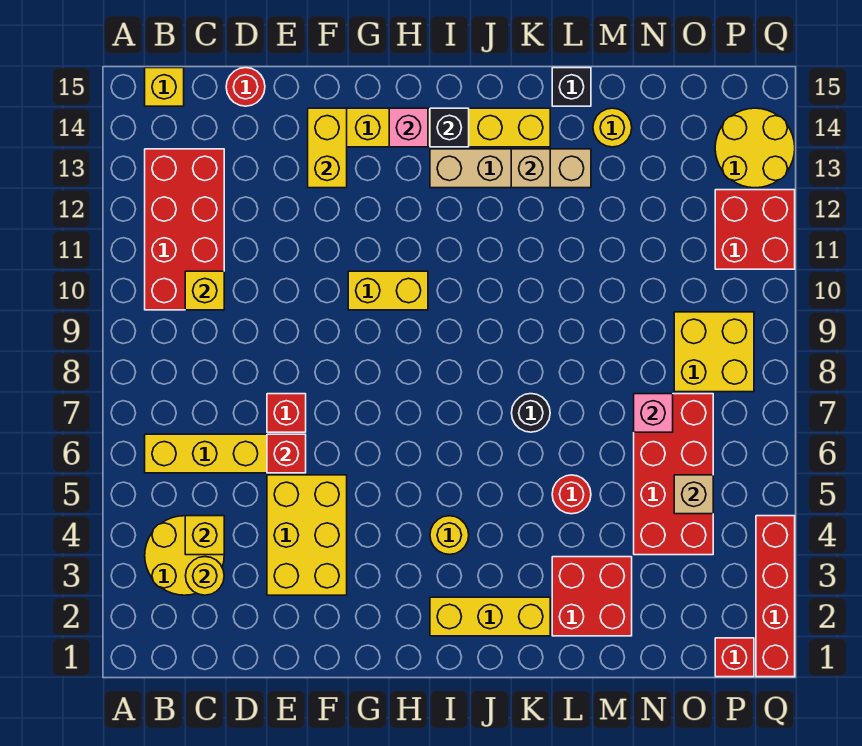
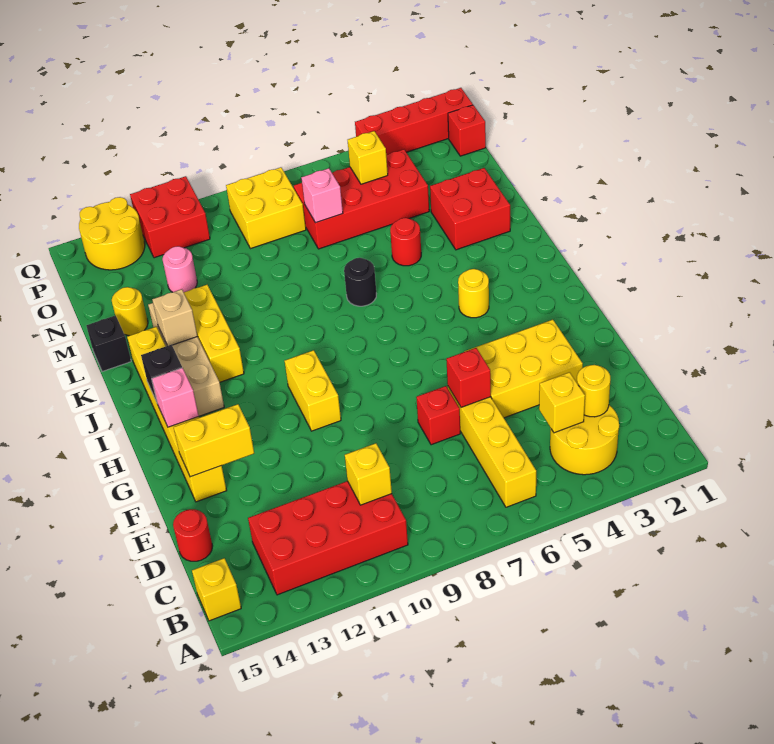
yellow brick I2:K2 level 1 -> yellow brick J12:L12 level 1
none -> pink round brick N12 level 1
tan brick O5 level 2 -> yellow brick O5 level 2

